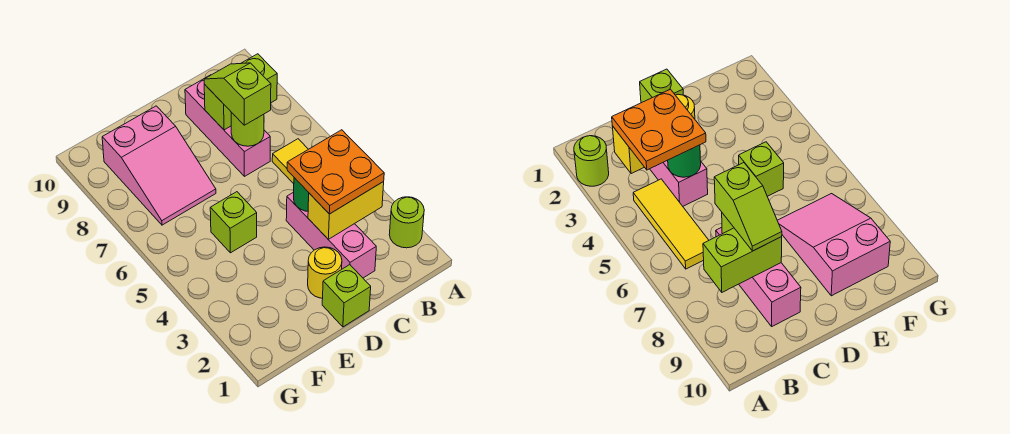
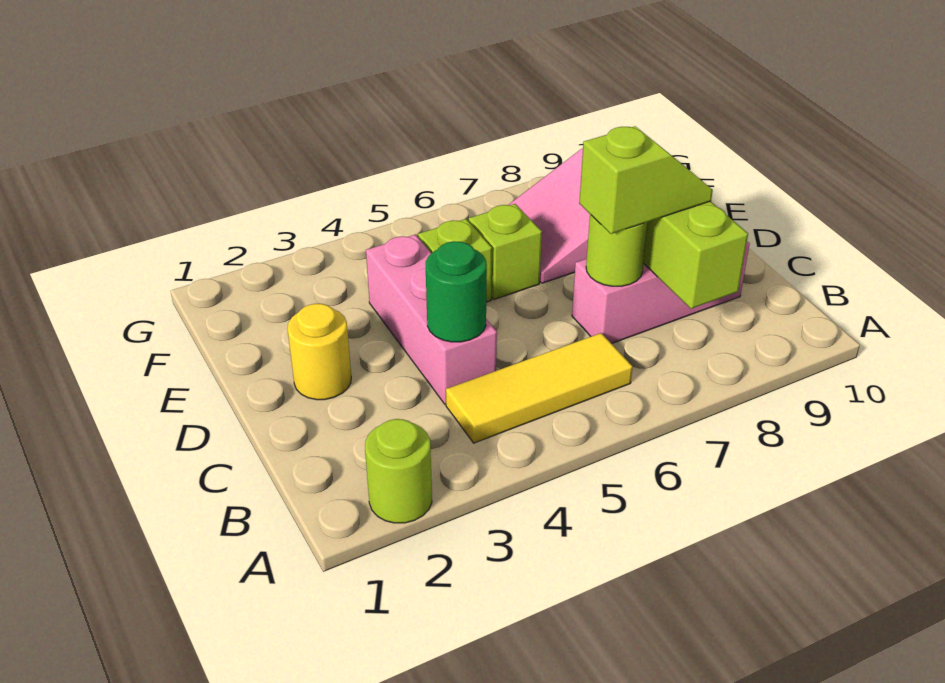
yellow brick B3:C3 level 2 -> none
orange plate B3:C4 level 3 -> none
pink brick C2:C4 level 1 -> pink brick C4:E4 level 1
lime brick D1 level 1 -> lime brick E6 level 1

